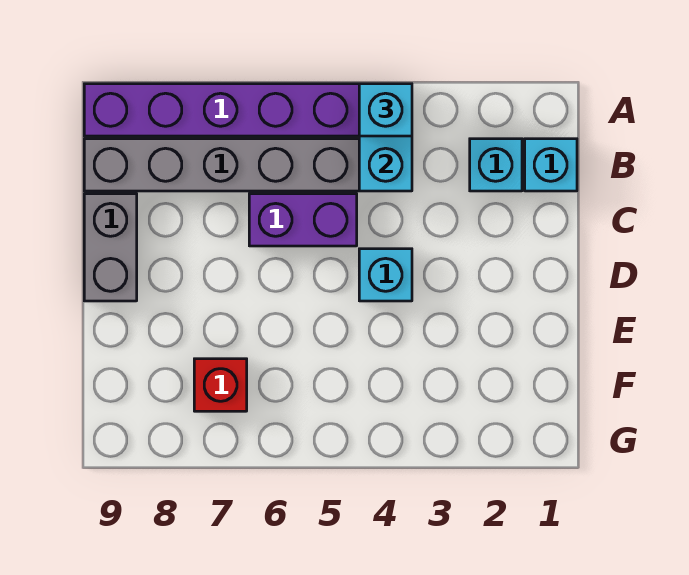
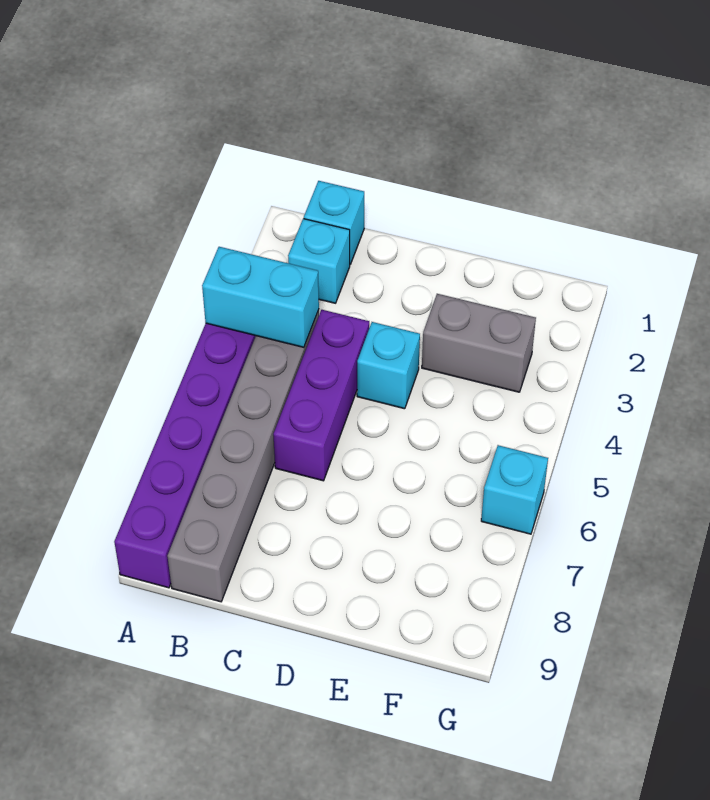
cyan brick A4 level 3 -> cyan brick G6 level 1
purple brick C5:C6 level 1 -> purple brick C4:C6 level 1
grey brick C9:D9 level 1 -> grey brick E3:F3 level 1
red brick F7 level 1 -> none

